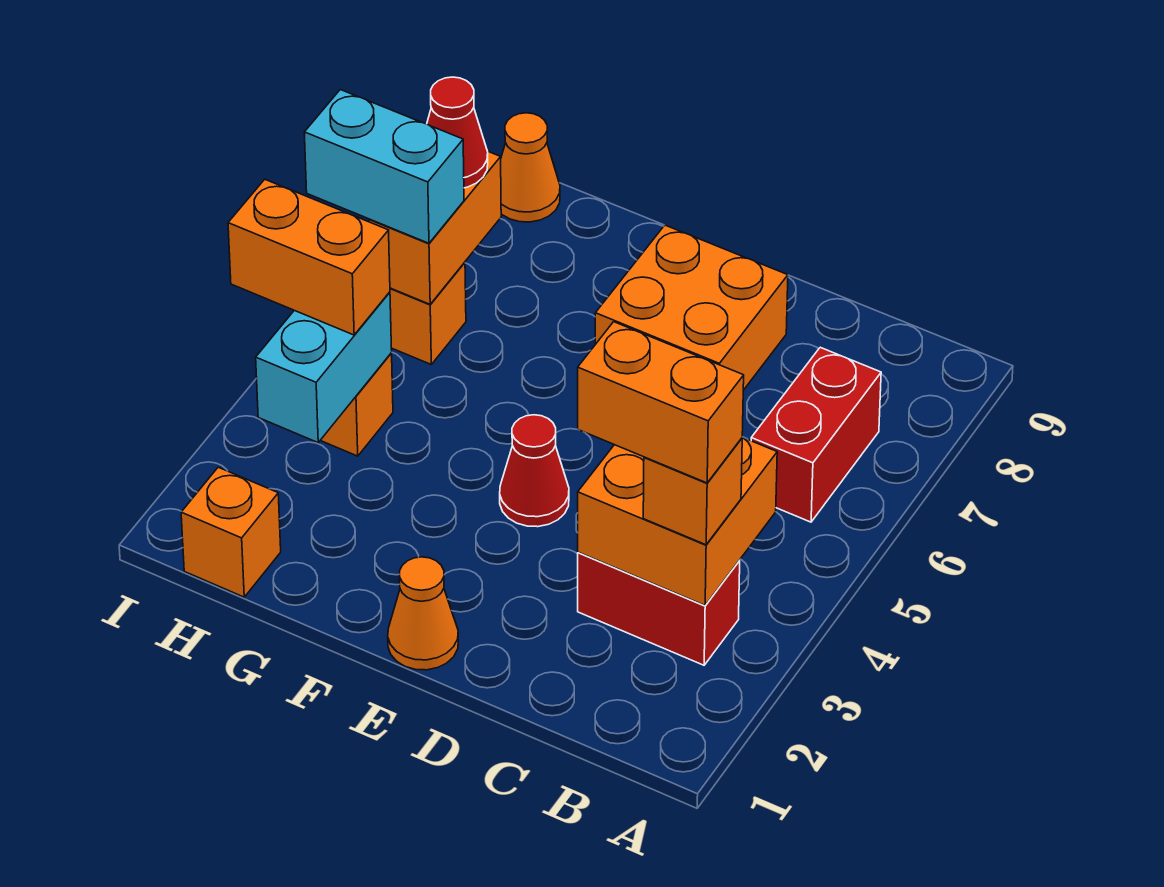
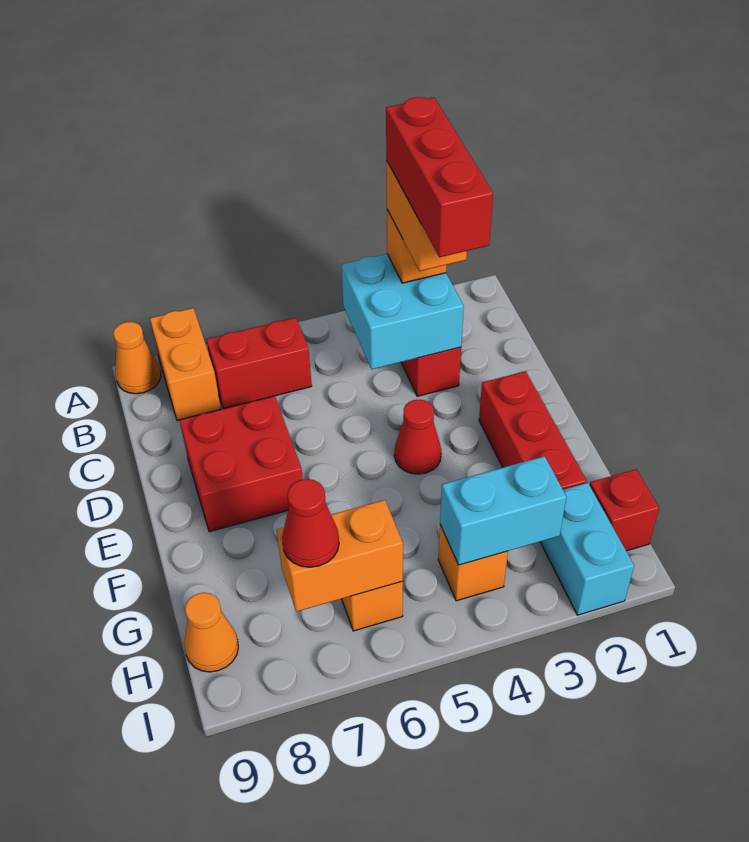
orange brick B3:C4 level 2 -> cyan brick B3:C4 level 2
none -> red brick B3:D3 level 5
orange brick D7:E8 level 1 -> red brick D7:E8 level 1
orange cone E1 level 1 -> orange cone A9 level 1
none -> red brick E2:G2 level 1
orange brick H1 level 1 -> red brick H1 level 1
orange brick H4:I4 level 3 -> orange brick A8:B8 level 1
cyan brick H6:I6 level 3 -> cyan brick H2:I2 level 1

